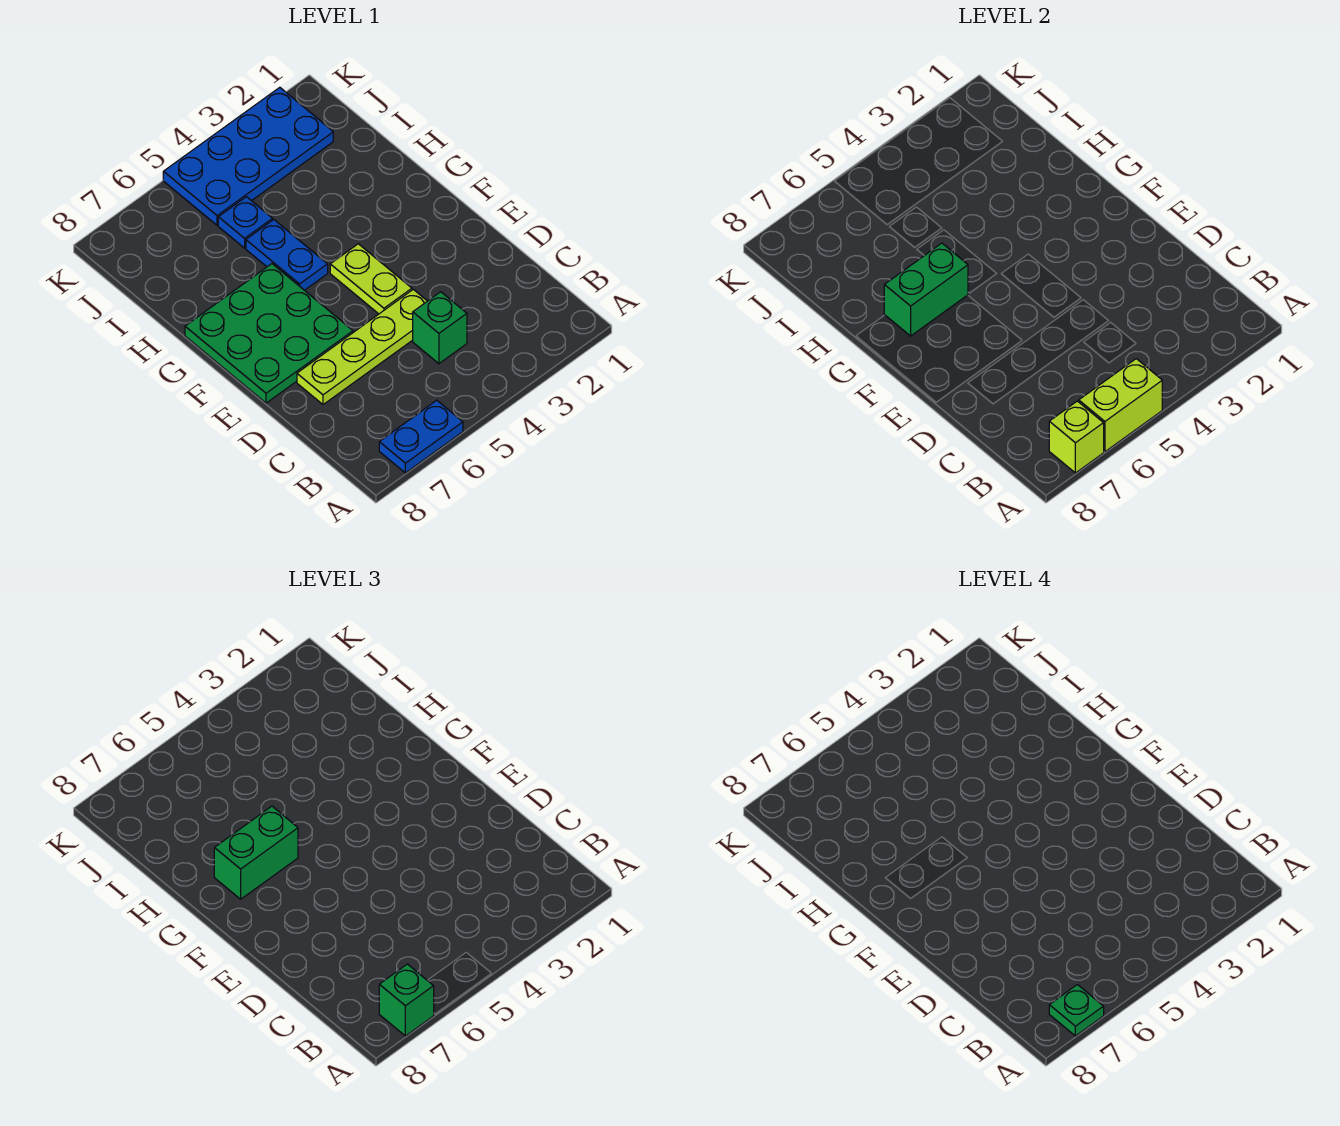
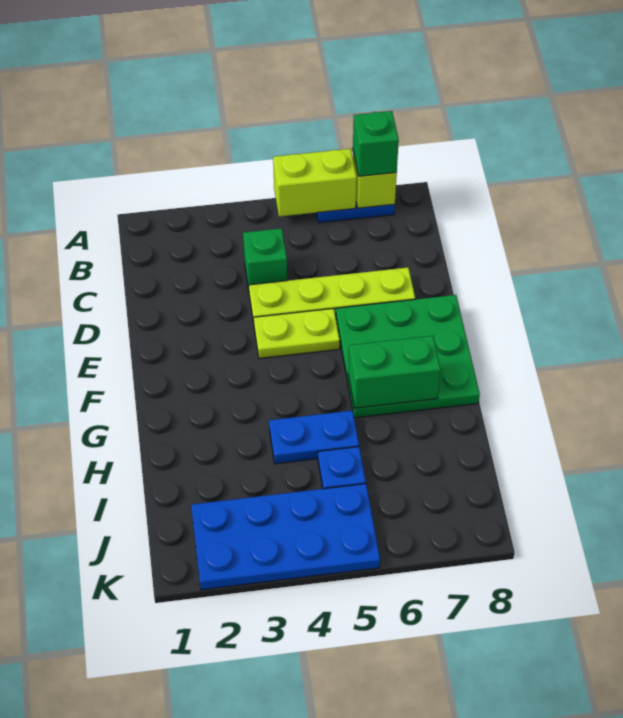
green plate A7 level 4 -> none
lime plate E4:F4 level 1 -> lime plate E4:E5 level 1
blue plate G5:H5 level 1 -> blue plate H4:H5 level 1
green brick G6:G7 level 3 -> none

